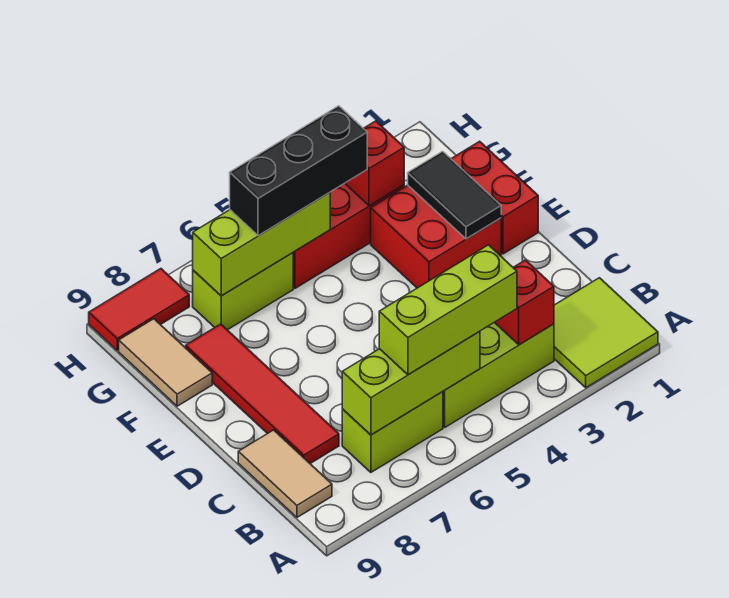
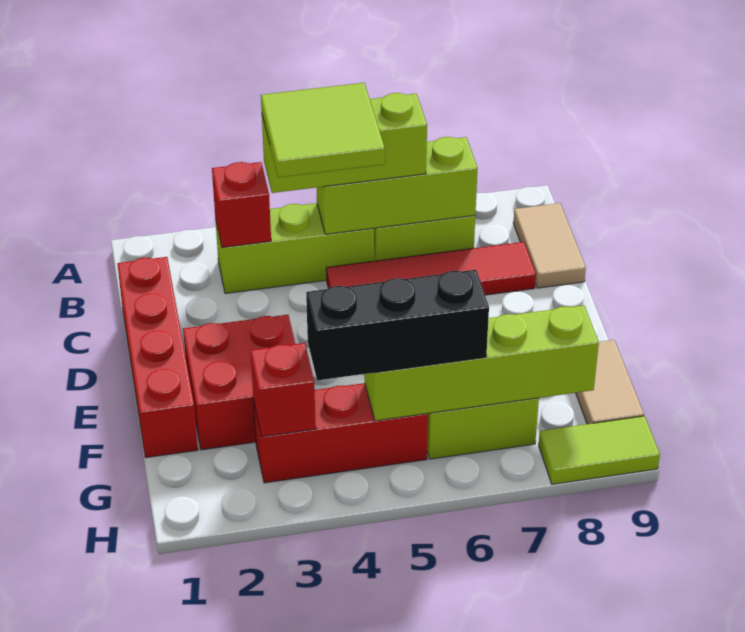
lime tile A1:B2 level 1 -> lime tile B4:C5 level 4
red tile C8:F8 level 1 -> red tile C5:C8 level 1
red brick E1:F1 level 1 -> red brick C1:F1 level 1
black tile E2:F2 level 2 -> none
lime brick G5:G7 level 2 -> lime brick G5:G8 level 2
red tile H8:H9 level 1 -> lime tile H8:H9 level 1

